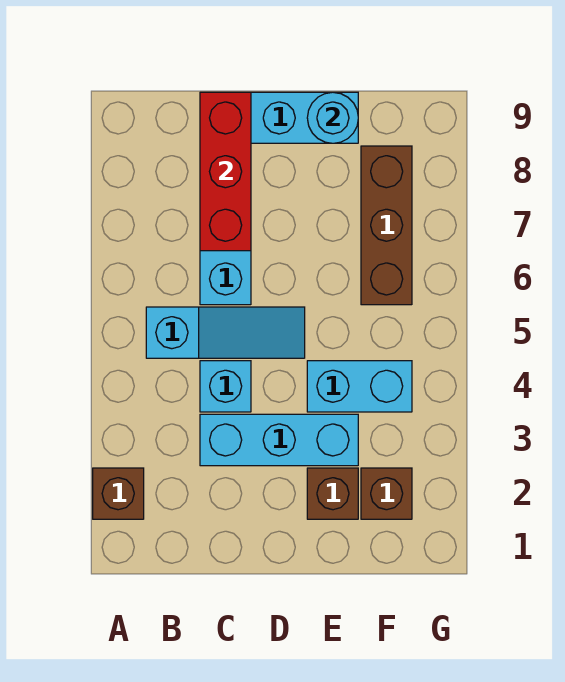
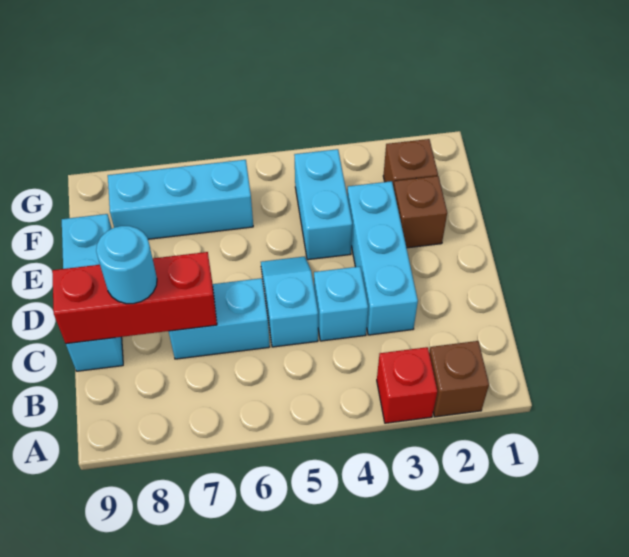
none -> red brick A3 level 1
cyan slope B5:D5 level 1 top B -> cyan slope C5:D5 level 1 top C
cyan round brick E9 level 2 -> cyan round brick C8 level 3
brown brick F6:F8 level 1 -> cyan brick F6:F8 level 1

